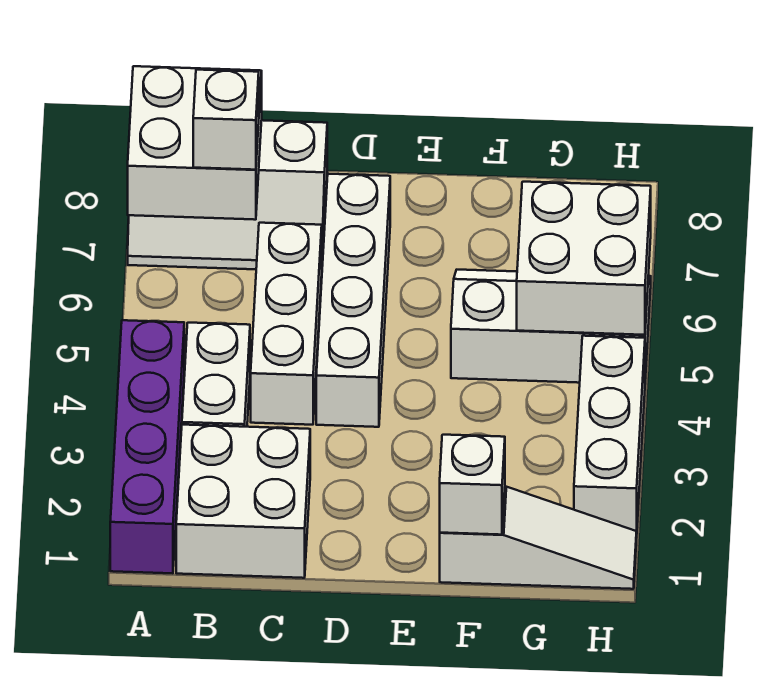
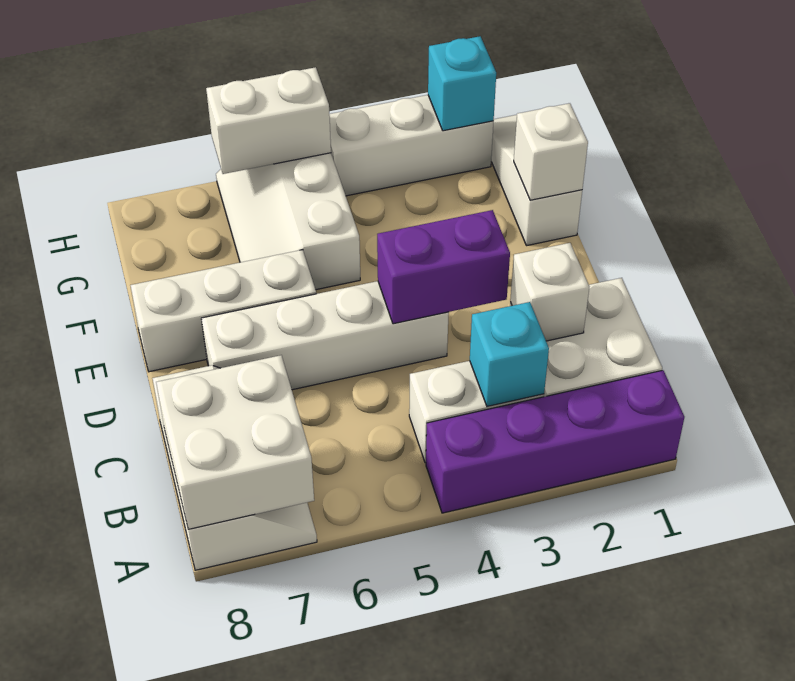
none -> cyan brick B3 level 2
white brick B7 level 3 -> white brick C2 level 2
white brick C4:C6 level 1 -> white brick E6:E8 level 1
none -> purple brick D3:D4 level 2
white brick G5:H6 level 2 -> white brick H5:H6 level 2
none -> cyan brick H2 level 2

